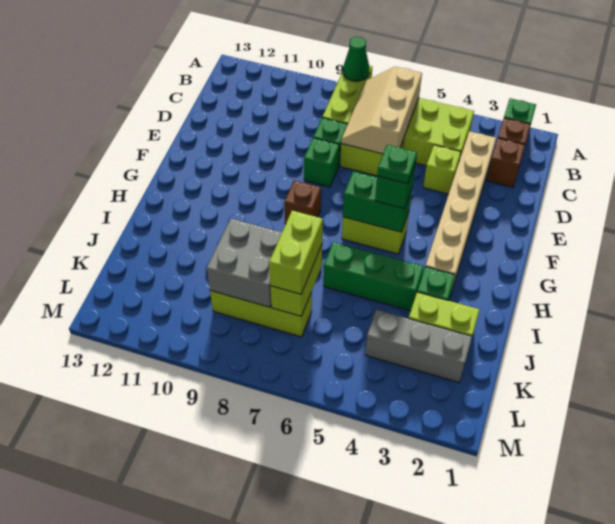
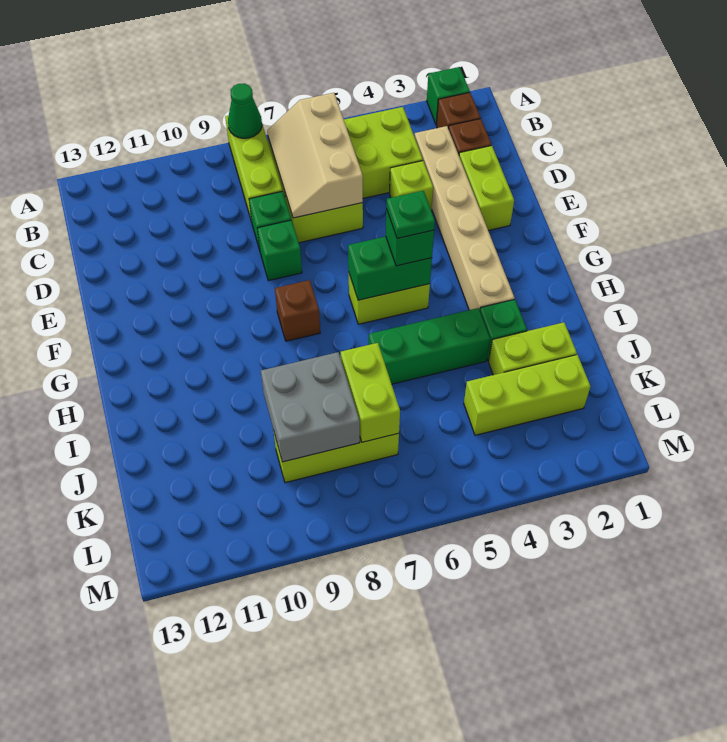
lime brick J7:K7 level 3 -> lime brick D2:E2 level 1
grey brick K2:K4 level 1 -> lime brick K2:K4 level 1

